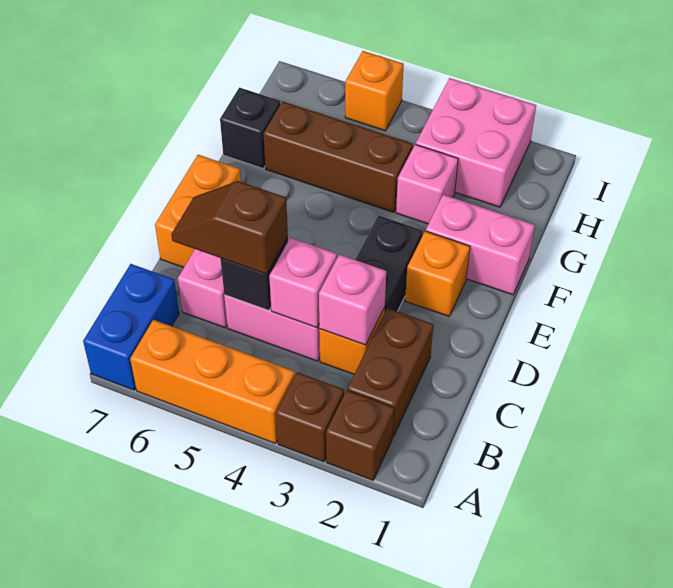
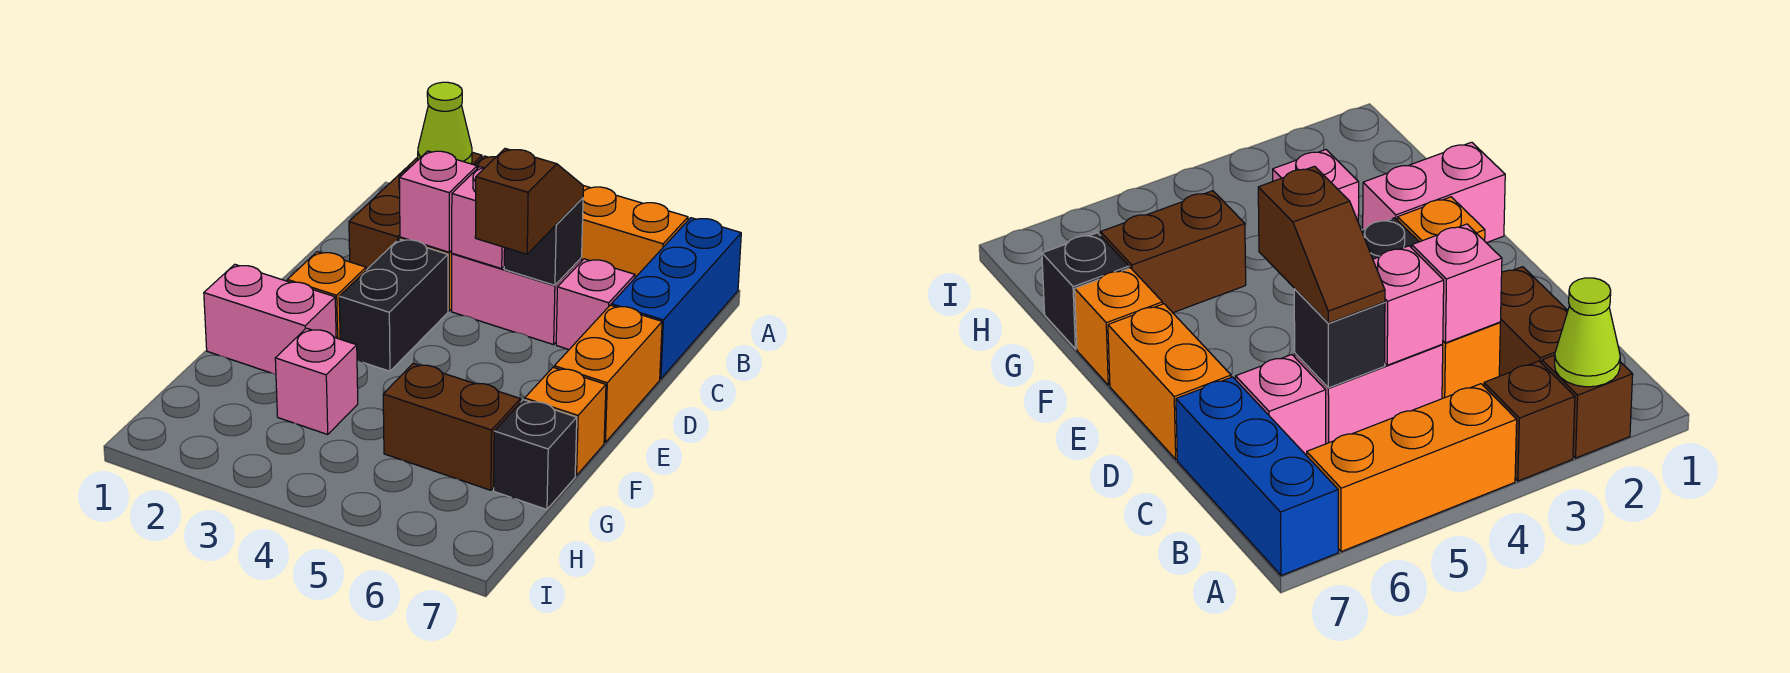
none -> lime cone A2 level 2
blue brick A7:B7 level 1 -> blue brick A7:C7 level 1
brown slope C5:C6 level 3 top 5 -> brown slope C5:D5 level 3 top D
brown brick G4:G6 level 1 -> brown brick G5:G6 level 1
pink brick H2:I3 level 1 -> none
orange brick I5 level 1 -> orange brick F7 level 1

